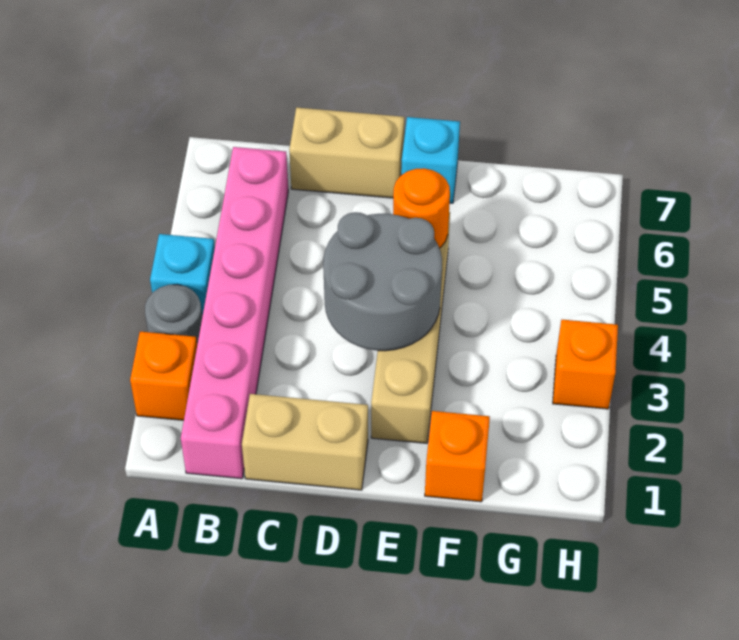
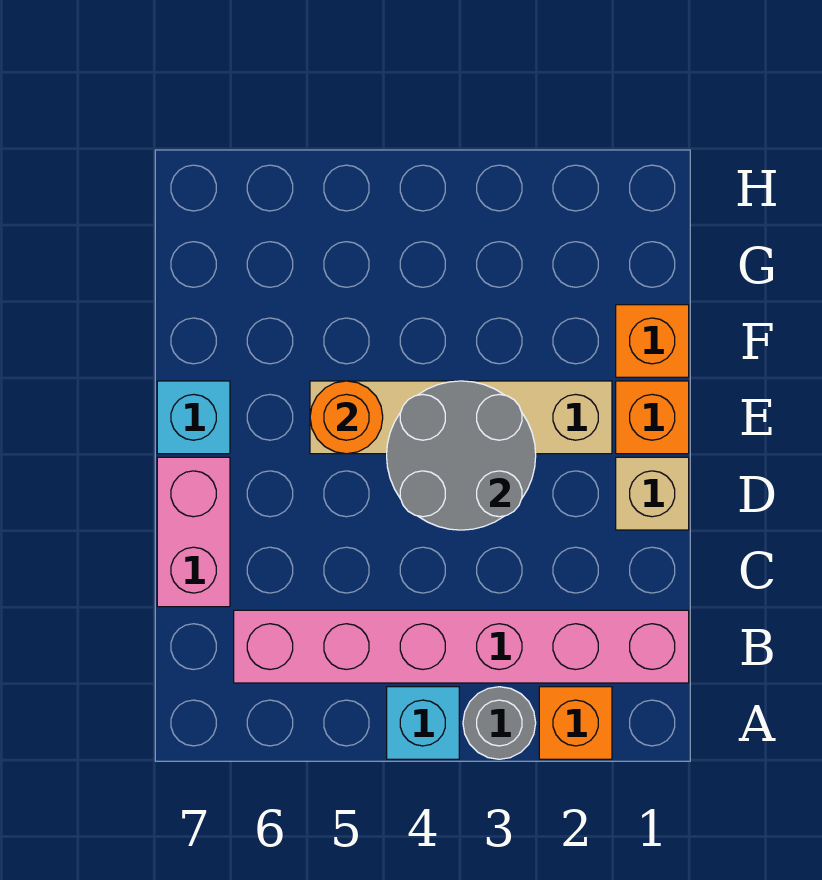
tan brick C1:D1 level 1 -> tan brick D1 level 1
tan brick C7:D7 level 1 -> pink brick C7:D7 level 1
orange brick H3 level 1 -> orange brick E1 level 1

